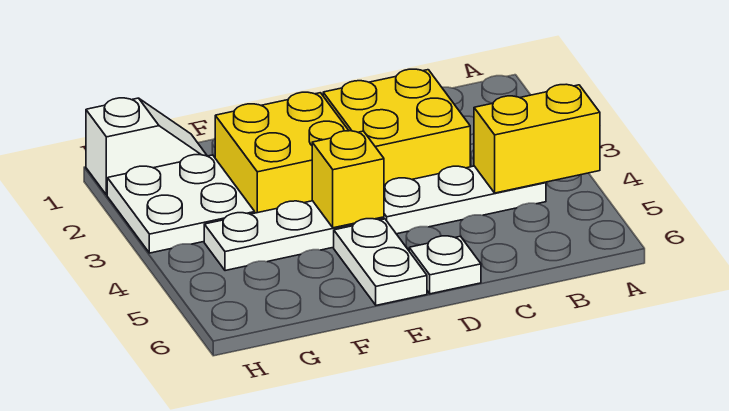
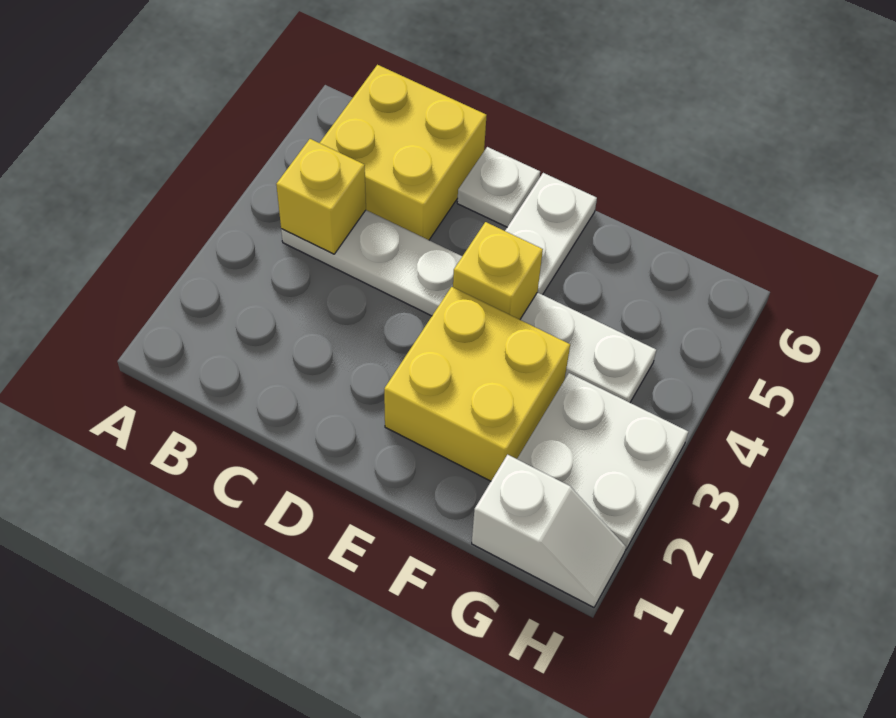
yellow brick A4:B4 level 2 -> yellow brick B4 level 2
yellow brick C2:D3 level 1 -> yellow brick B5:C6 level 1
white slope G1:H1 level 1 top H -> white slope G1:H1 level 1 top G

